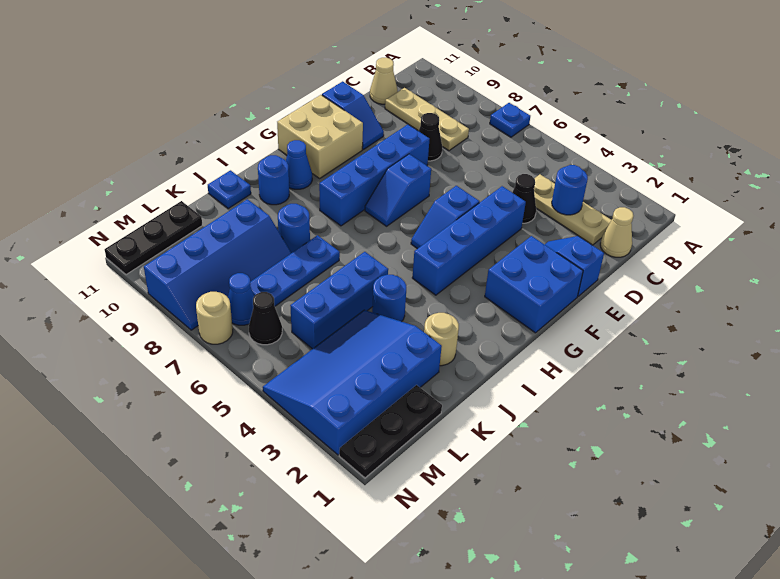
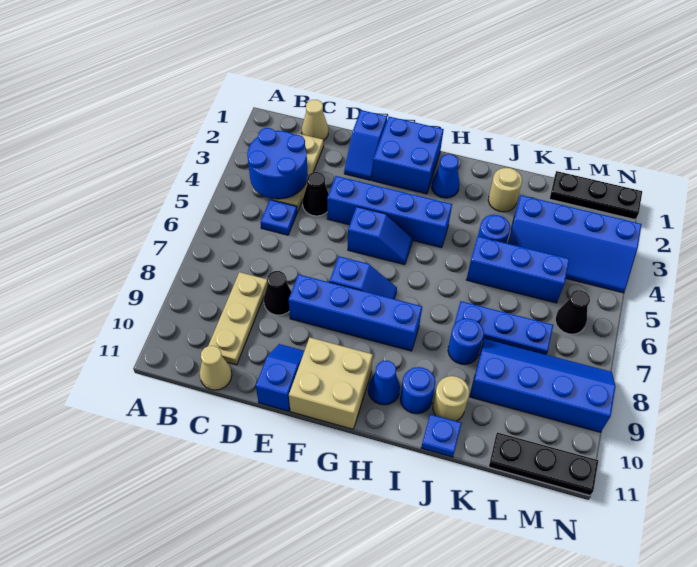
blue plate A7 level 1 -> blue plate C5 level 1
blue round brick C3 level 2 -> blue round brick B3:C4 level 2
blue slope K2:N4 level 1 top 2 -> blue slope K3:N4 level 1 top 3
blue cone M7 level 1 -> blue cone H2 level 1
tan round brick N7 level 1 -> tan round brick J10 level 1

